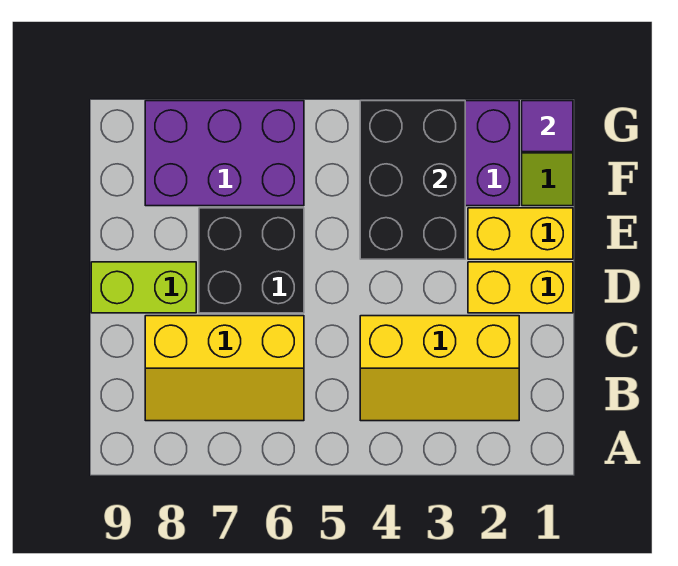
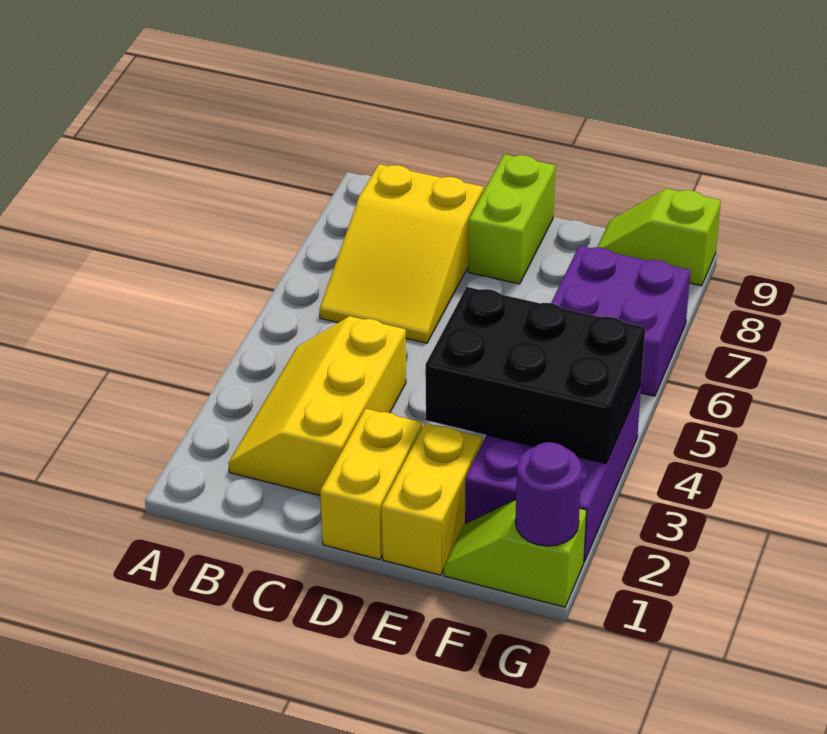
yellow slope B6:C8 level 1 top C -> yellow slope B6:C8 level 1 top 8
black brick D6:E7 level 1 -> none
purple brick F6:G8 level 1 -> purple brick F6:G7 level 1
none -> lime slope F9:G9 level 1 top G
purple tile G1 level 2 -> purple round brick G1 level 2

